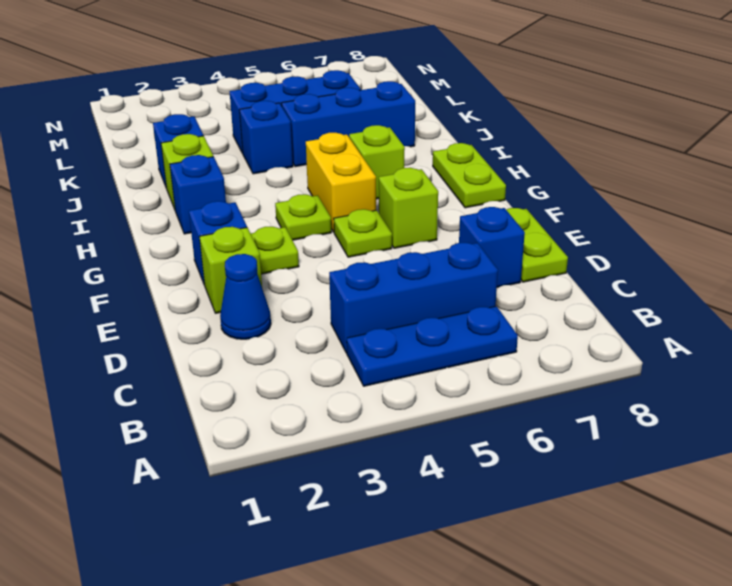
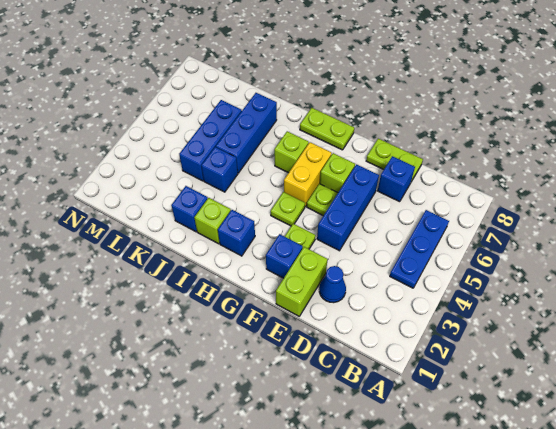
blue brick C4:C6 level 1 -> blue brick E4:E6 level 1
lime brick E2 level 1 -> lime brick E1:E2 level 1
yellow brick G5:H5 level 1 -> yellow brick G5:G6 level 1

